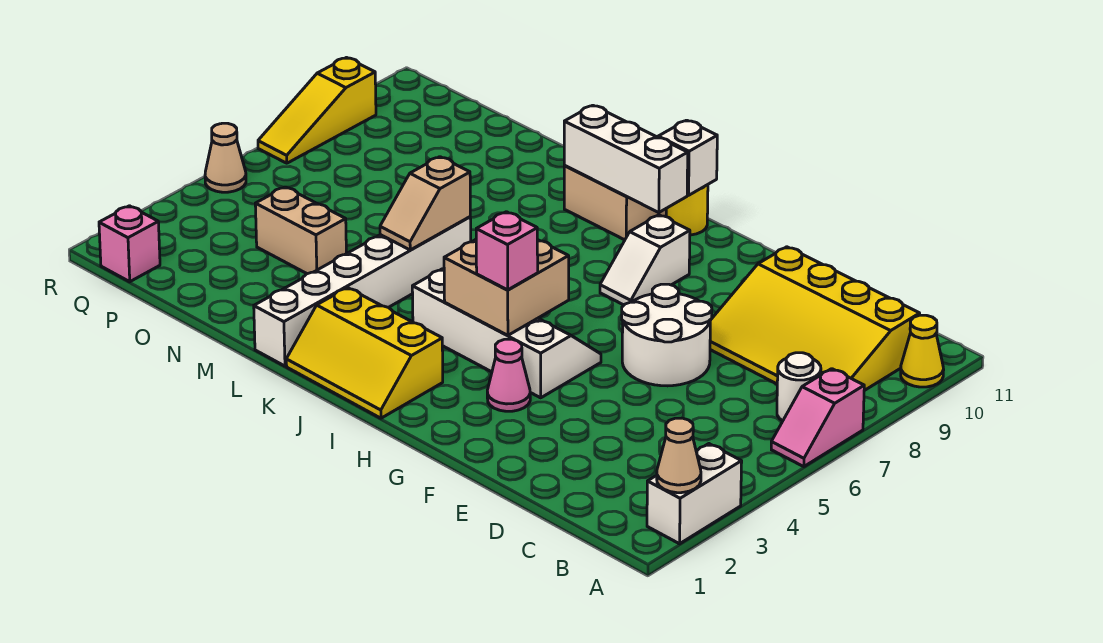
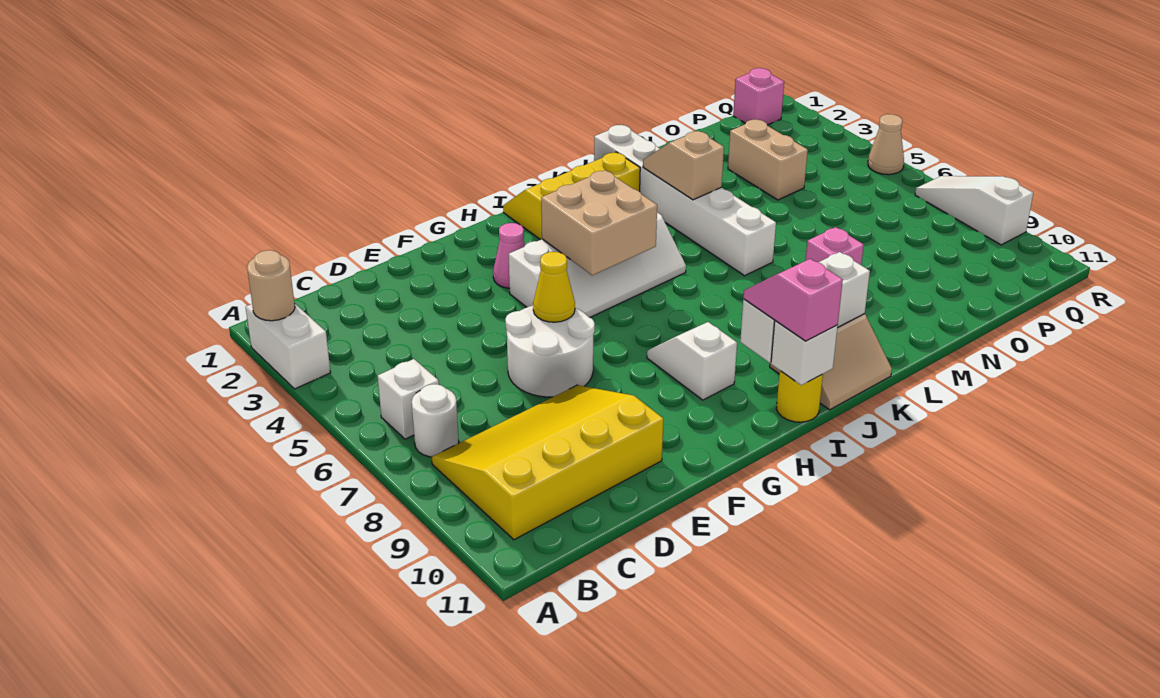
tan cone A2 level 2 -> tan round brick A2 level 2
pink slope A6:A7 level 1 top 7 -> pink slope I10:I11 level 3 top 11
yellow cone A10 level 1 -> yellow cone F6 level 2
none -> white brick B6 level 1
pink brick H4 level 3 -> pink brick M8 level 1
tan slope L5:L6 level 2 top 6 -> tan slope L3:L4 level 2 top 4
tan brick N4:O4 level 1 -> tan brick O3:O4 level 1
yellow slope R7:R9 level 1 top 9 -> white slope R7:R9 level 1 top 9

